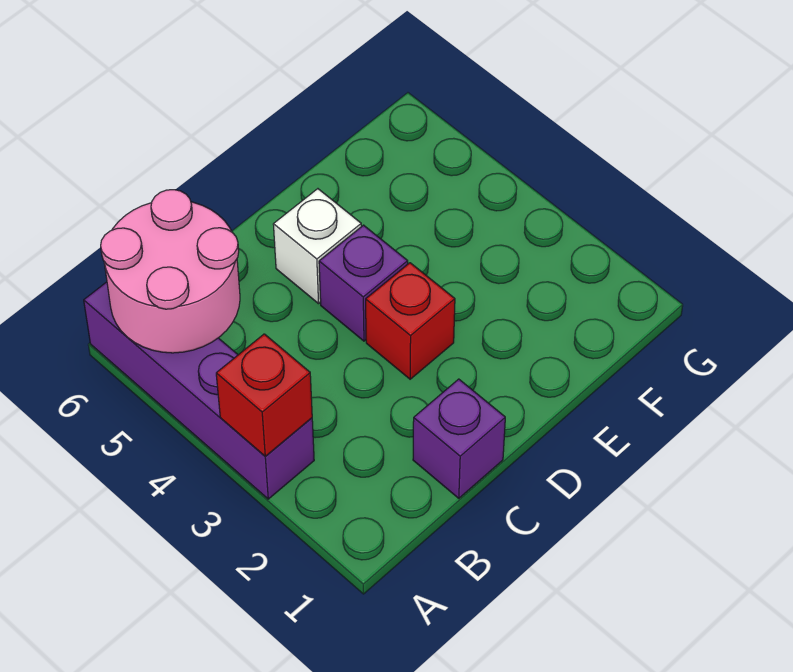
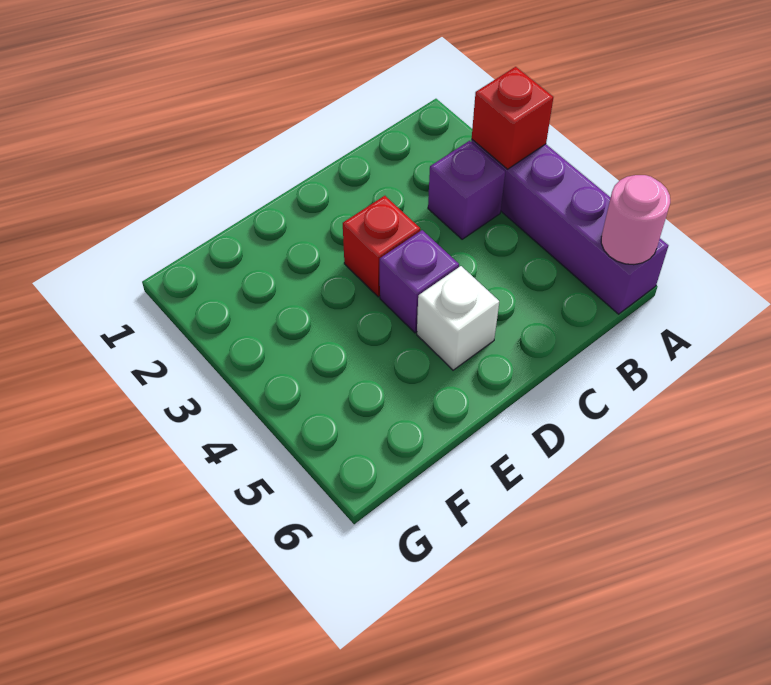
pink round brick A5:B6 level 2 -> pink round brick A6 level 2
purple brick C1 level 1 -> purple brick B3 level 1

